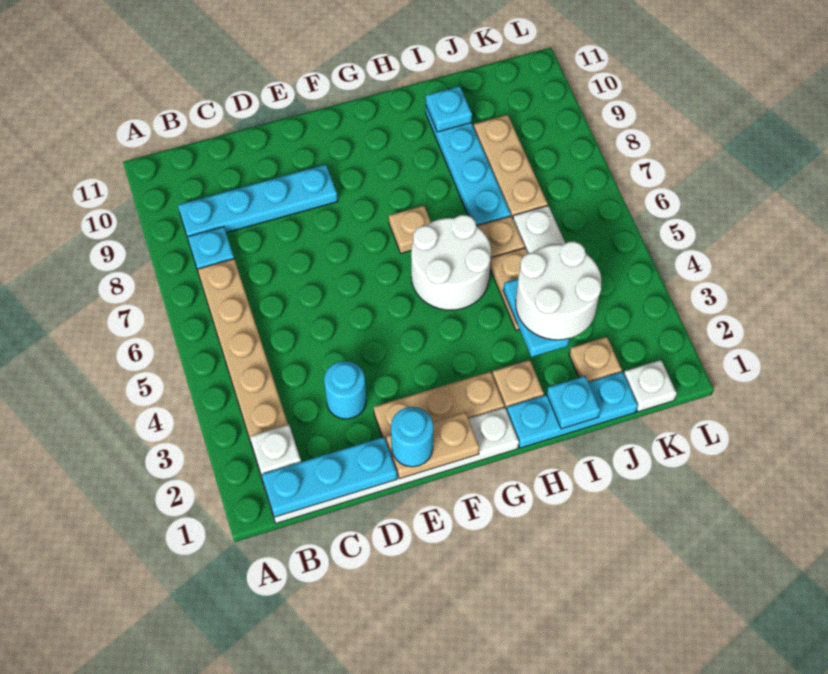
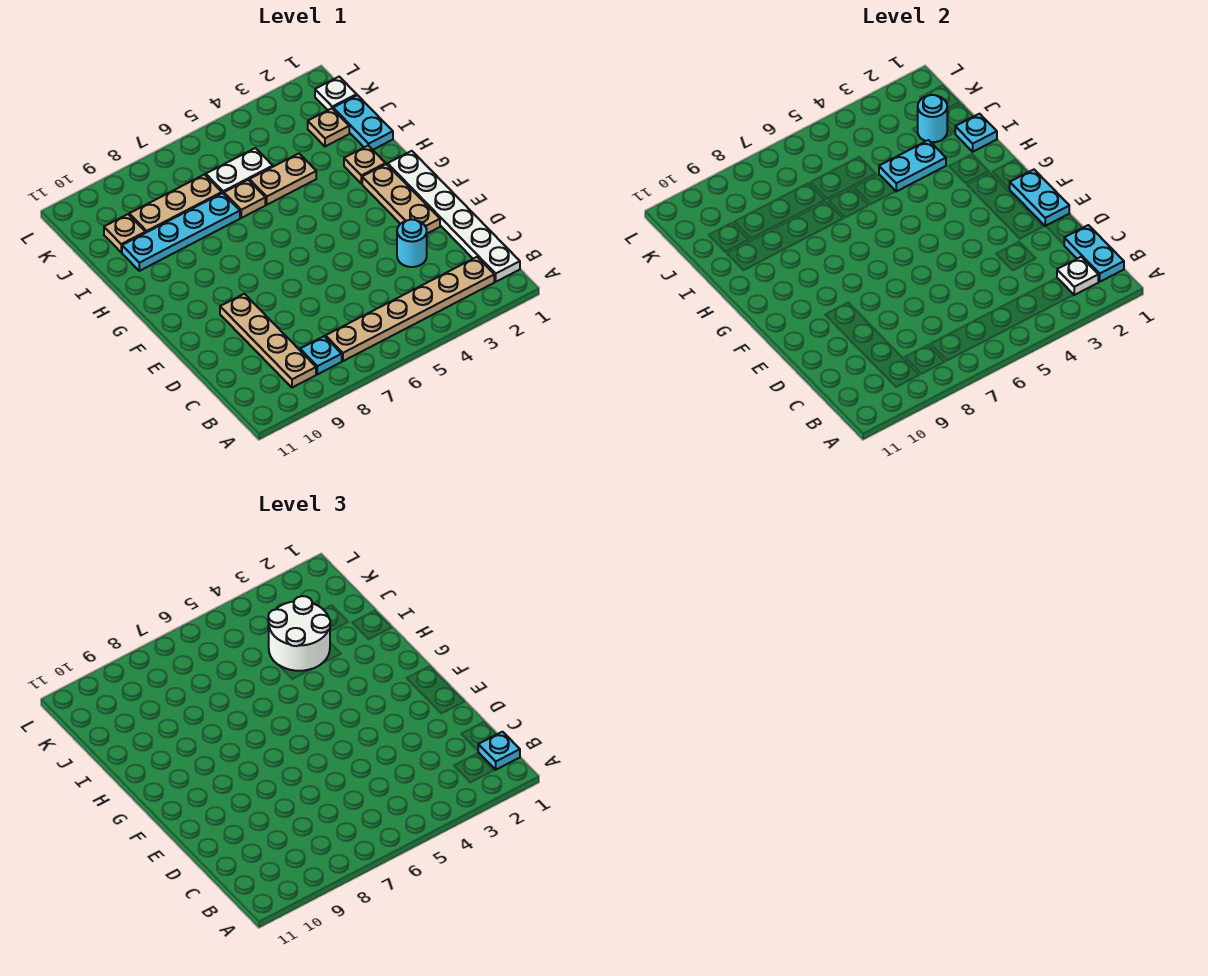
cyan plate B1:D1 level 2 -> cyan plate B1:C1 level 2
cyan plate B9:E9 level 1 -> tan plate B9:E9 level 1
tan plate E1:F1 level 2 -> cyan plate E1:F1 level 2
cyan round brick E1 level 3 -> cyan round brick J2 level 2
white round brick G5:H6 level 1 -> none
tan plate G7 level 1 -> tan plate J10 level 1
cyan plate H1:J1 level 1 -> cyan plate I1:J1 level 1
cyan plate I10 level 2 -> cyan plate B1 level 3

